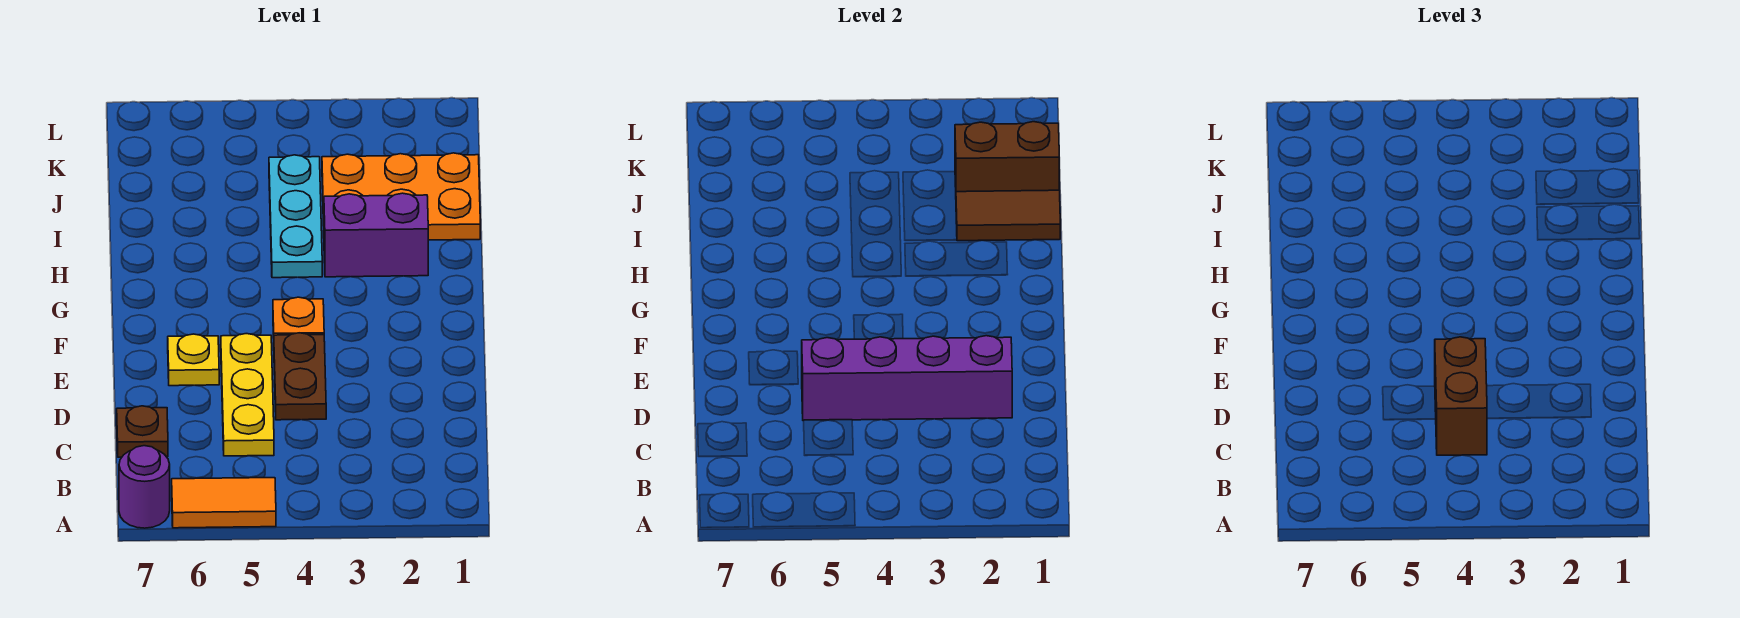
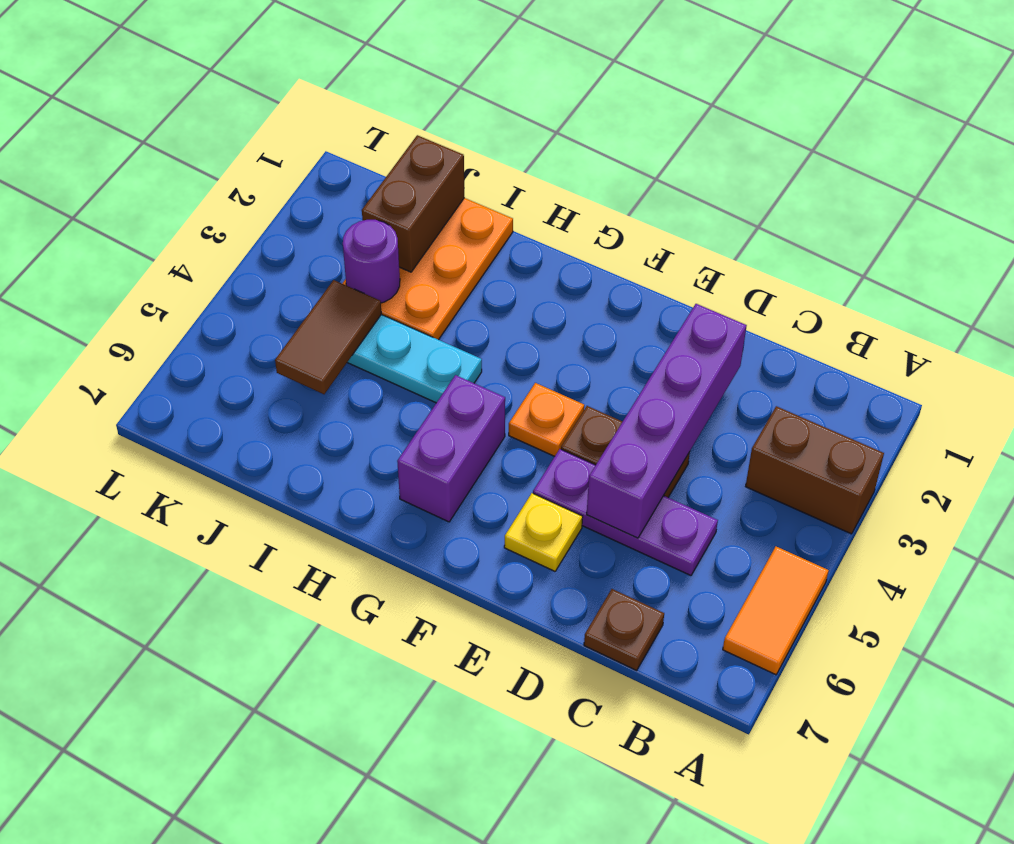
purple round brick A7 level 1 -> purple round brick J3 level 2
brown brick C4:D4 level 3 -> brown brick A3:B3 level 1
yellow plate C5:E5 level 1 -> purple plate C5:E5 level 1
purple brick H2:H3 level 1 -> purple brick G5:G6 level 1
brown tile I1:I2 level 2 -> brown tile J4:J5 level 2

